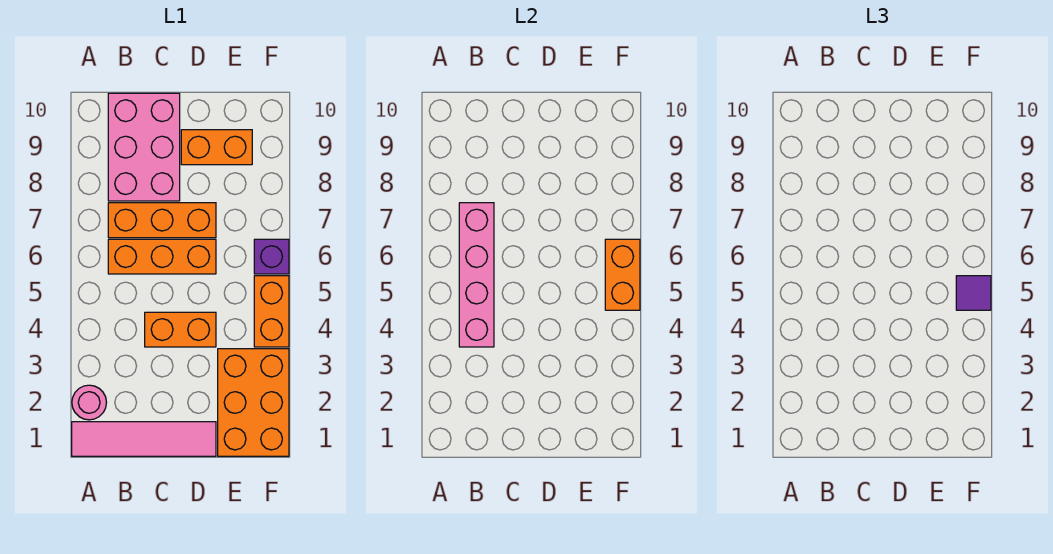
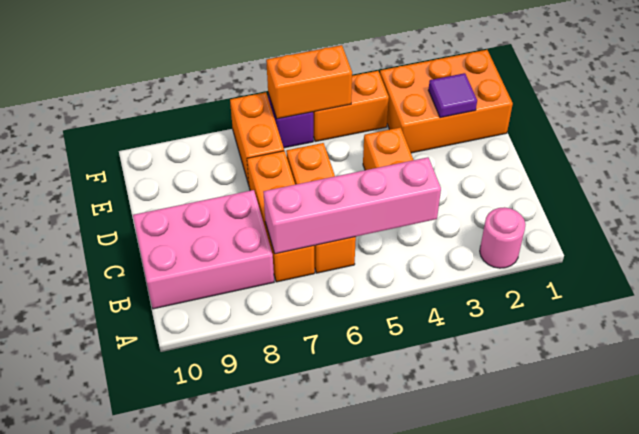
pink tile A1:D1 level 1 -> none
orange brick D9:E9 level 1 -> orange brick E7:F7 level 1
purple tile F5 level 3 -> purple tile E2 level 2

